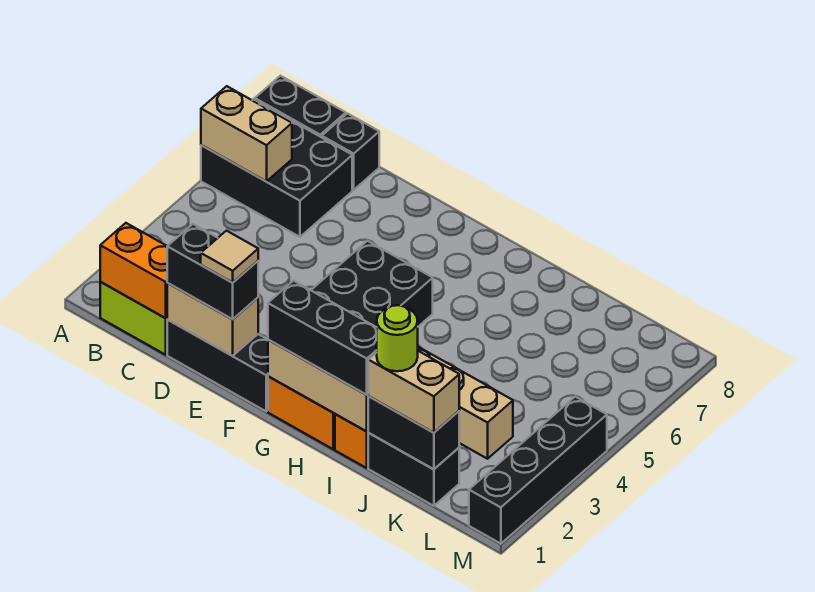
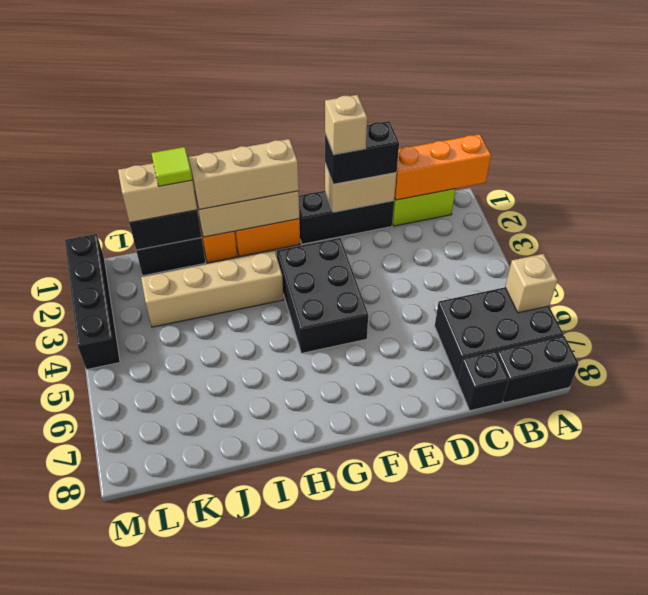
tan brick A6:B6 level 2 -> tan brick A6 level 2
orange brick B1:C1 level 2 -> orange brick A1:C1 level 2
tan tile E1 level 4 -> tan brick E1 level 4
black brick G1:I1 level 3 -> tan brick G1:I1 level 3
lime round brick J1 level 4 -> lime tile J1 level 4

